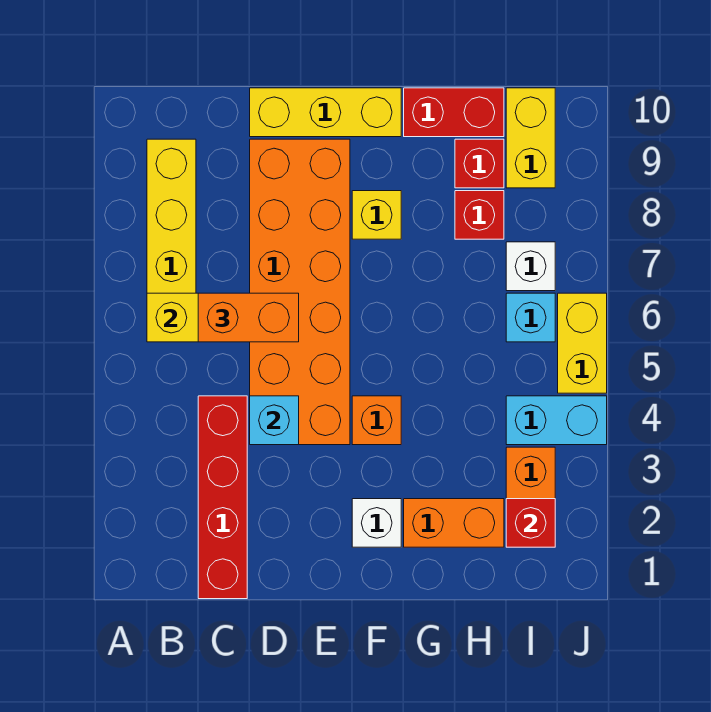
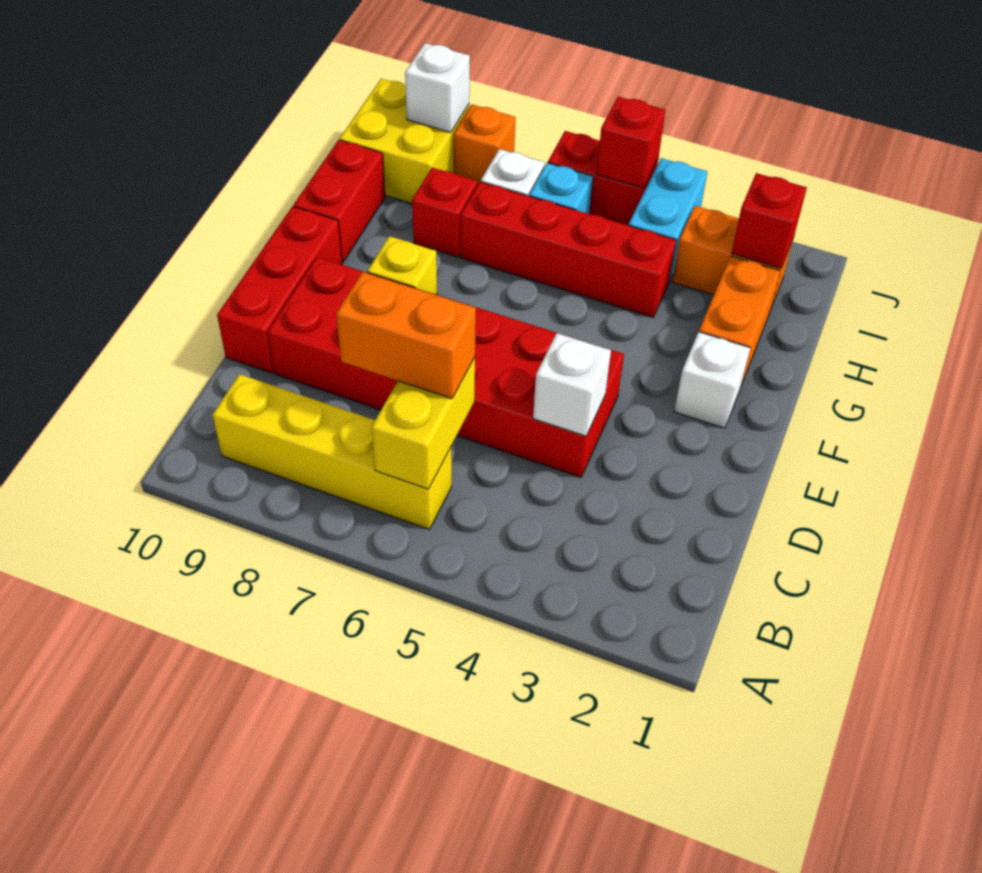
red brick C1:C4 level 1 -> red brick H4:H7 level 1
orange brick C6:D6 level 3 -> orange brick C6:C7 level 3
orange brick D4:E9 level 1 -> red brick D4:E9 level 1
cyan brick D4 level 2 -> white brick D4 level 2
yellow brick D10:F10 level 1 -> red brick D10:F10 level 1
orange brick F4 level 1 -> orange brick J8 level 1
red brick H9 level 1 -> red brick J5 level 2
yellow brick I9:I10 level 1 -> yellow brick I9:J10 level 1
yellow brick J5:J6 level 1 -> red brick J5:J6 level 1
none -> white brick J9 level 2

